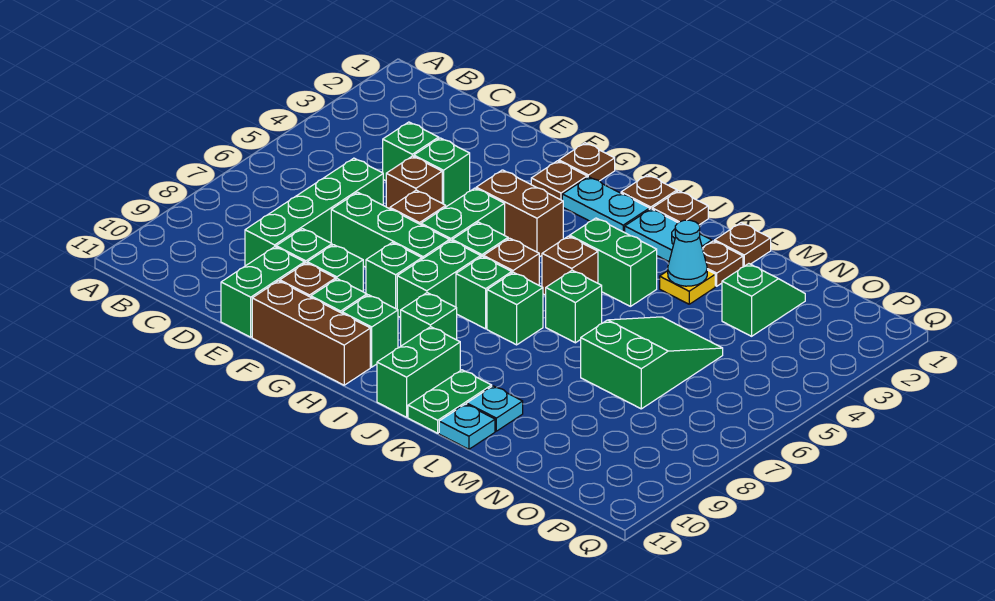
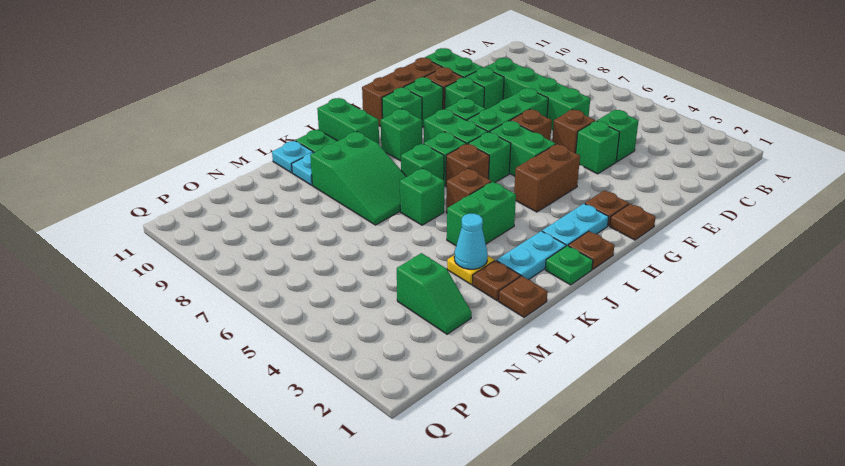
brown plate J1 level 1 -> green plate J1 level 1
green slope M5:N7 level 1 top 7 -> green slope K7:L9 level 1 top 9

